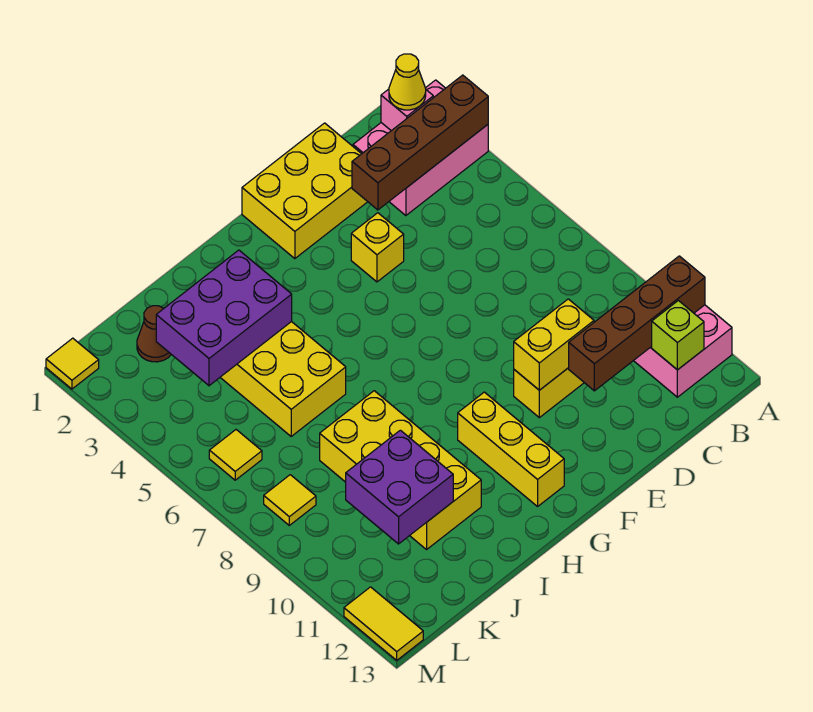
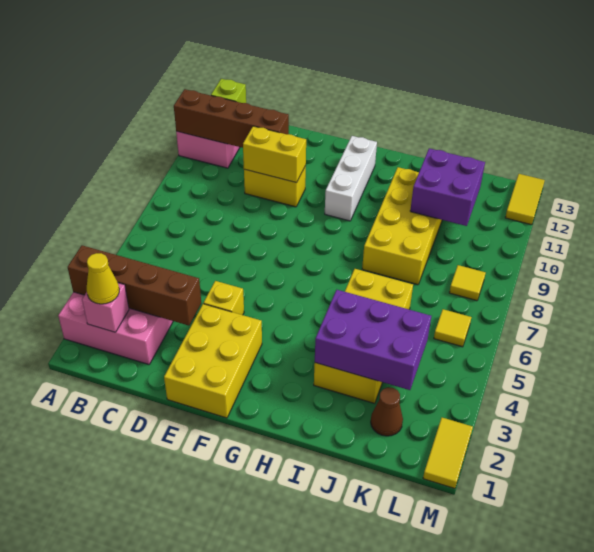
yellow brick D1:F2 level 1 -> yellow brick E1:F3 level 1
yellow brick G10:G12 level 1 -> white brick G10:G12 level 1
yellow tile M1 level 1 -> yellow tile M1:M2 level 1

